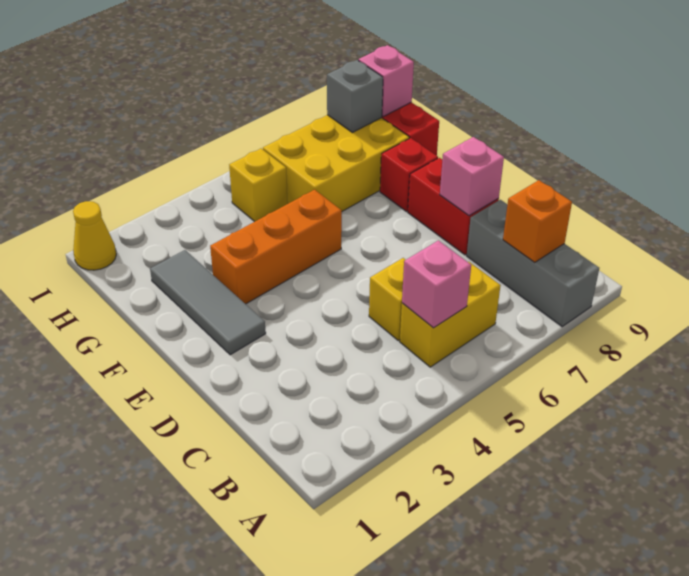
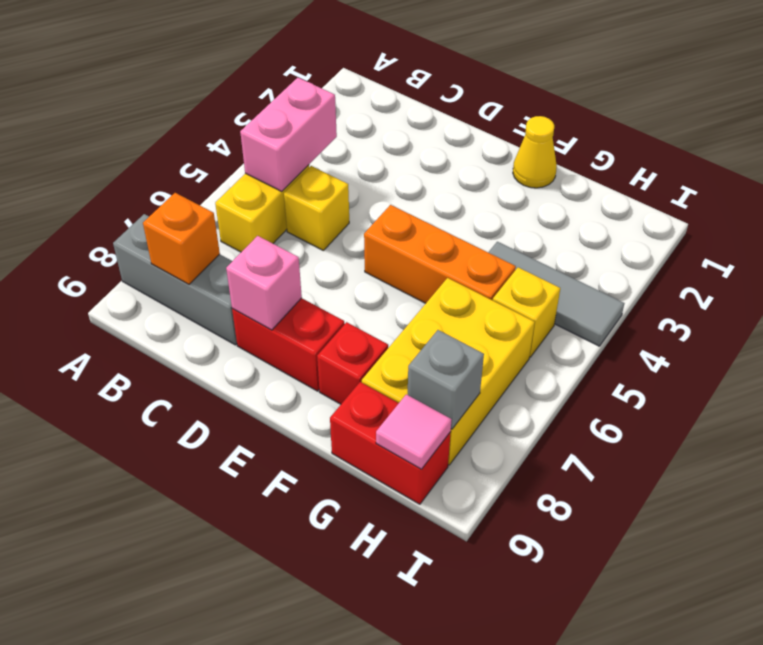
pink brick B5 level 2 -> pink brick B4:B5 level 2
grey tile E2:G2 level 1 -> grey tile G4:I4 level 1
orange brick F3:F5 level 1 -> orange brick E5:G5 level 1
pink brick H9 level 2 -> pink tile H9 level 2
yellow cone I1 level 1 -> yellow cone F1 level 1

